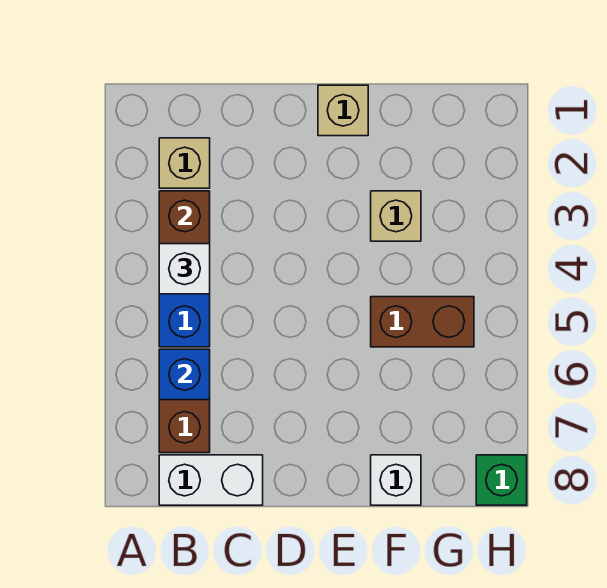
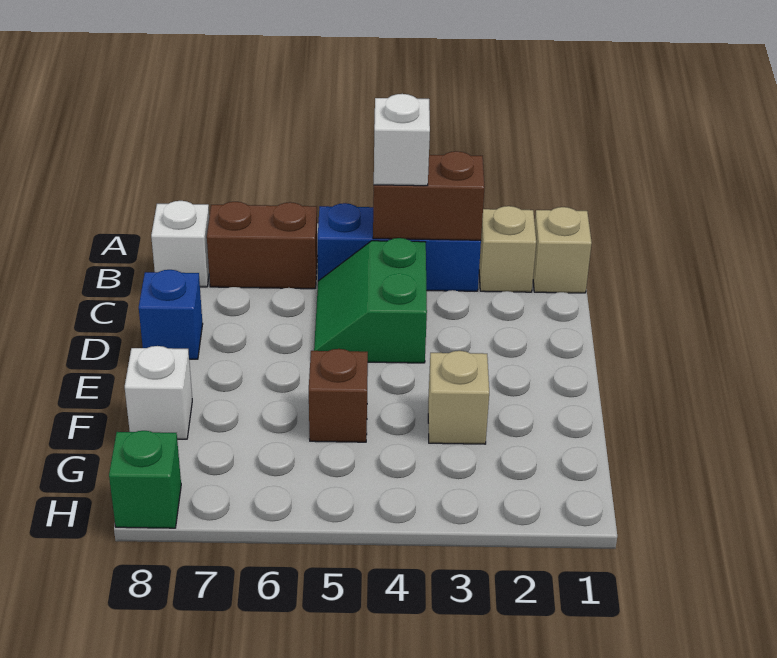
blue brick B6 level 2 -> blue brick D8 level 1
white brick B8:C8 level 1 -> white brick B8 level 1
none -> green slope C4:D5 level 1 top 4
tan brick E1 level 1 -> tan brick B1 level 1
brown brick F5:G5 level 1 -> brown brick F5 level 1

